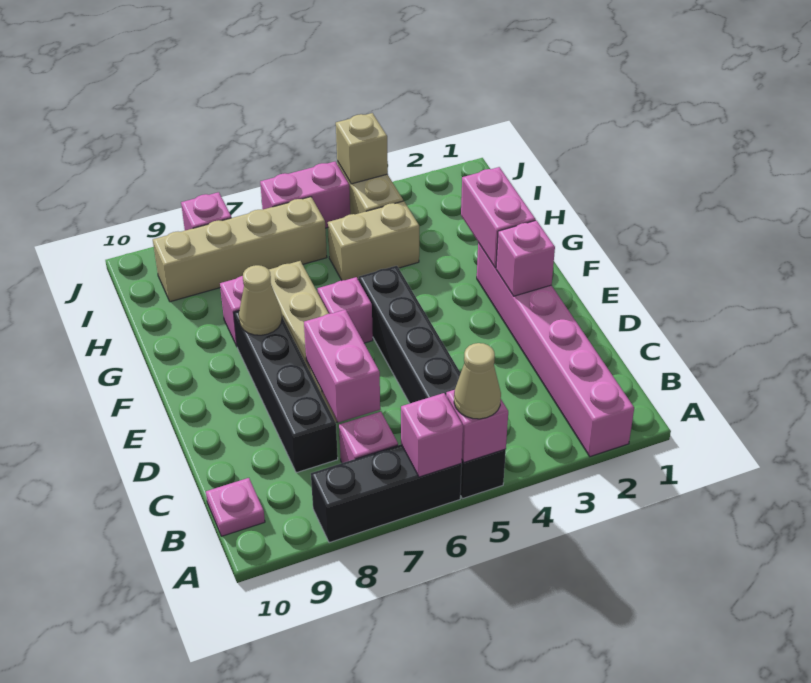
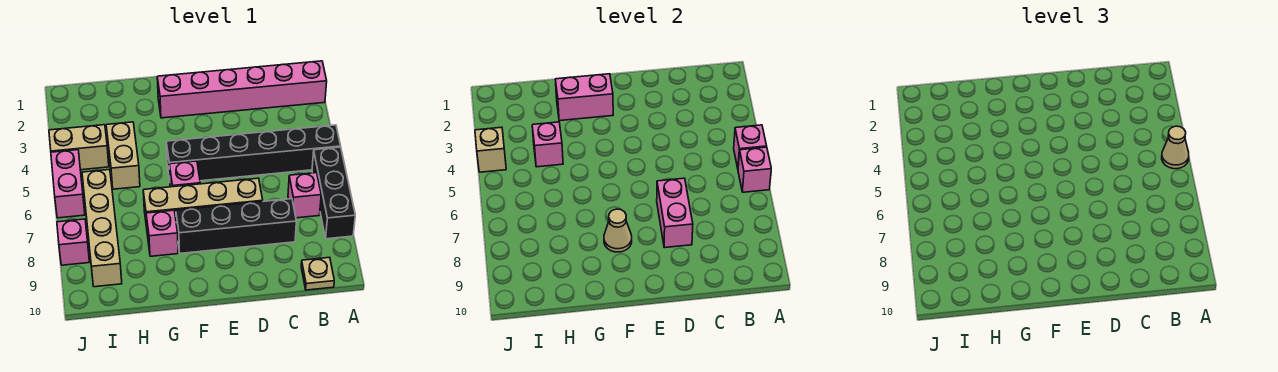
pink plate B10 level 1 -> tan plate B10 level 1
pink brick C7:D7 level 2 -> pink brick D7:D8 level 2
pink brick E2 level 2 -> pink brick H4 level 2

